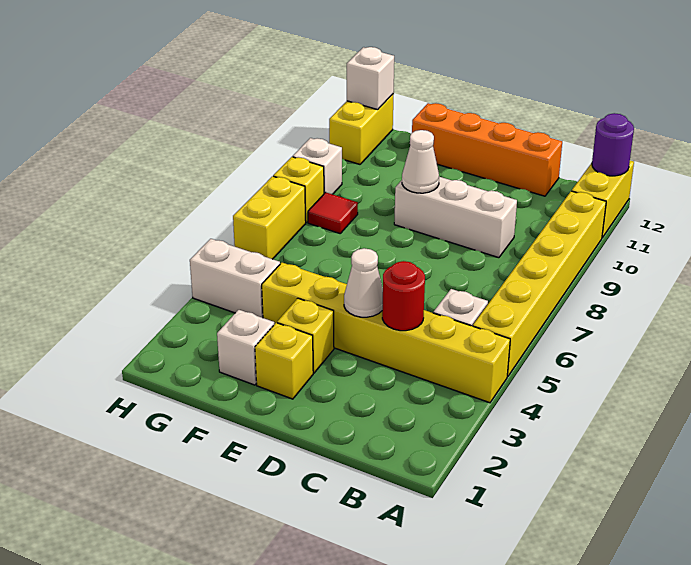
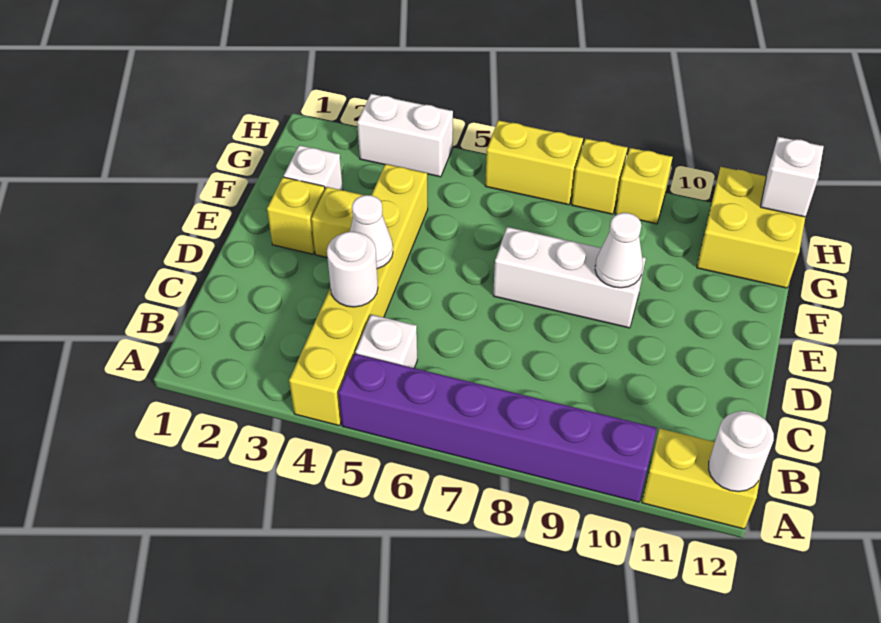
yellow brick A5:A10 level 1 -> purple brick A5:A10 level 1
purple round brick A12 level 2 -> white round brick A12 level 2
red round brick C4 level 2 -> white round brick C4 level 2
white brick C9:E9 level 1 -> white brick E7:E9 level 1
orange brick C12:F12 level 1 -> none
white brick G4:H4 level 1 -> white brick H3:H4 level 1
red tile G8 level 1 -> none
white brick H9 level 1 -> yellow brick H9 level 1
yellow brick H11:H12 level 1 -> yellow brick G11:H12 level 1

